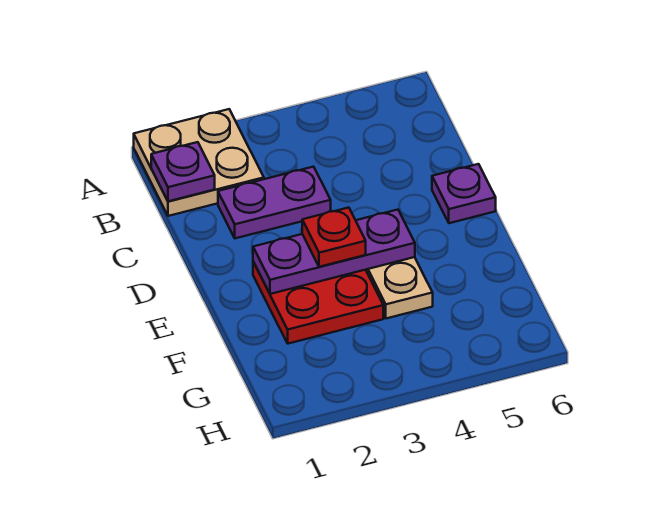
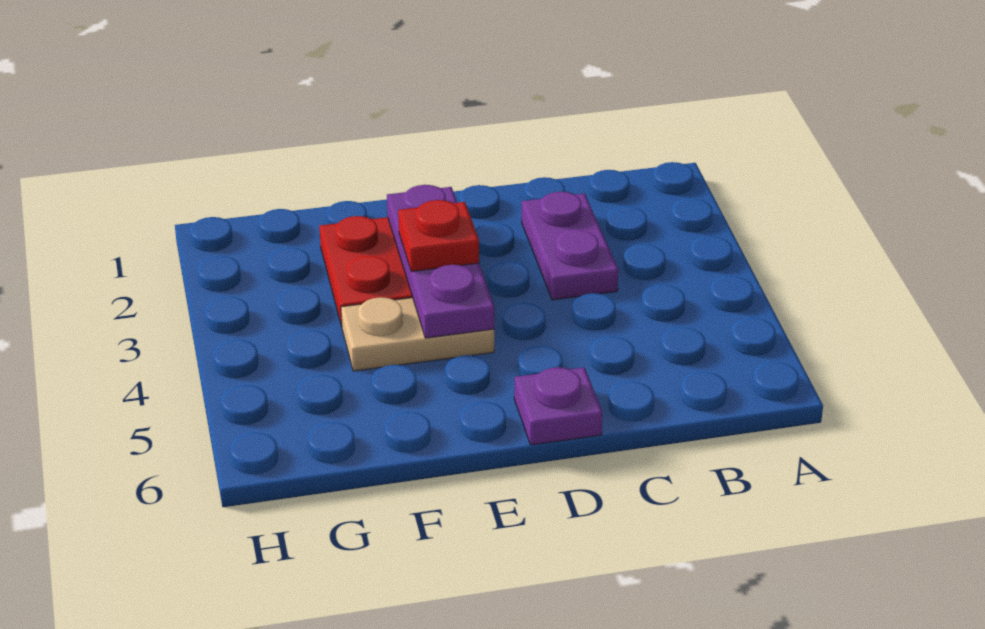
tan plate A1:B2 level 1 -> none
purple plate B1 level 2 -> none

